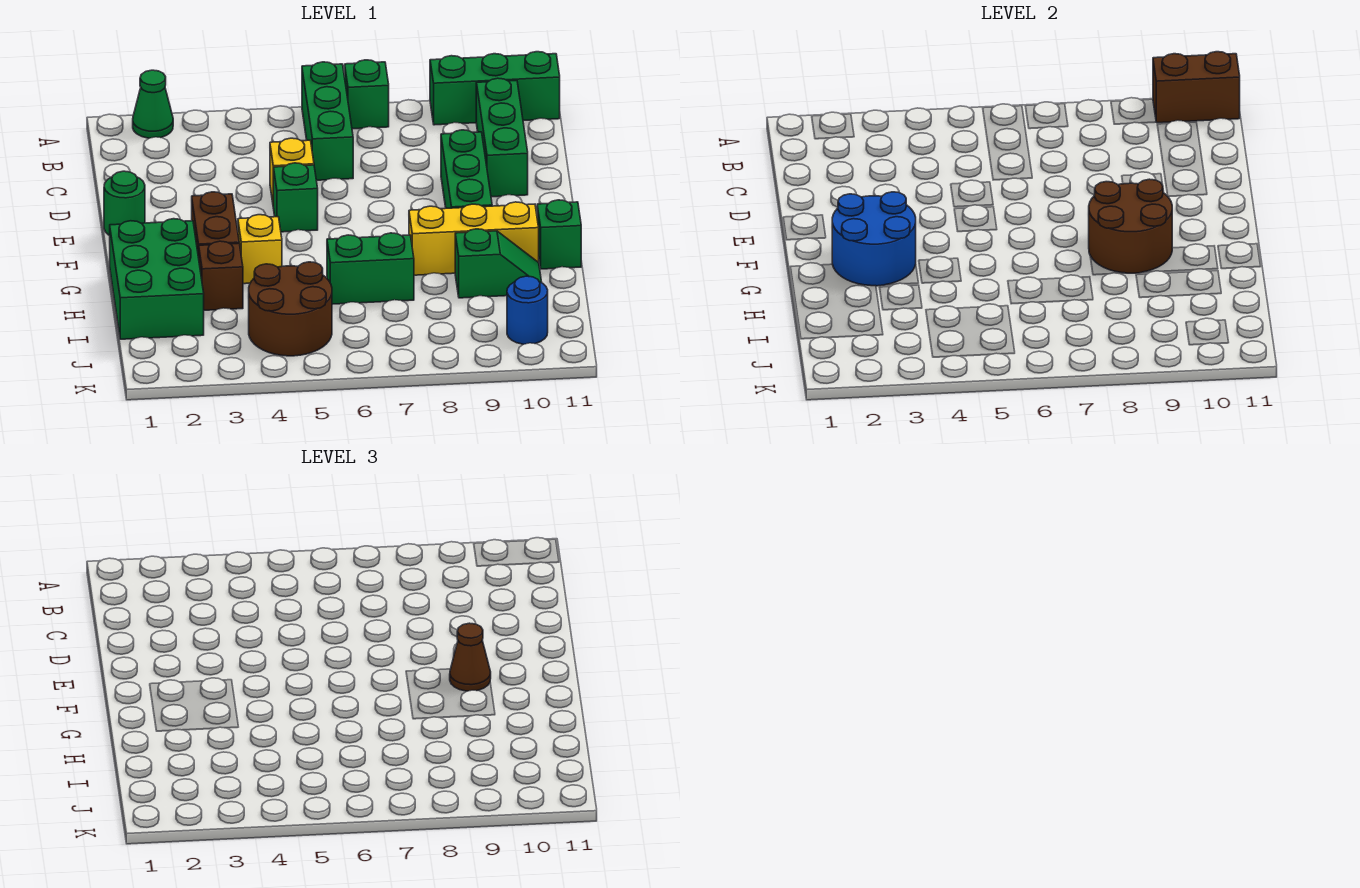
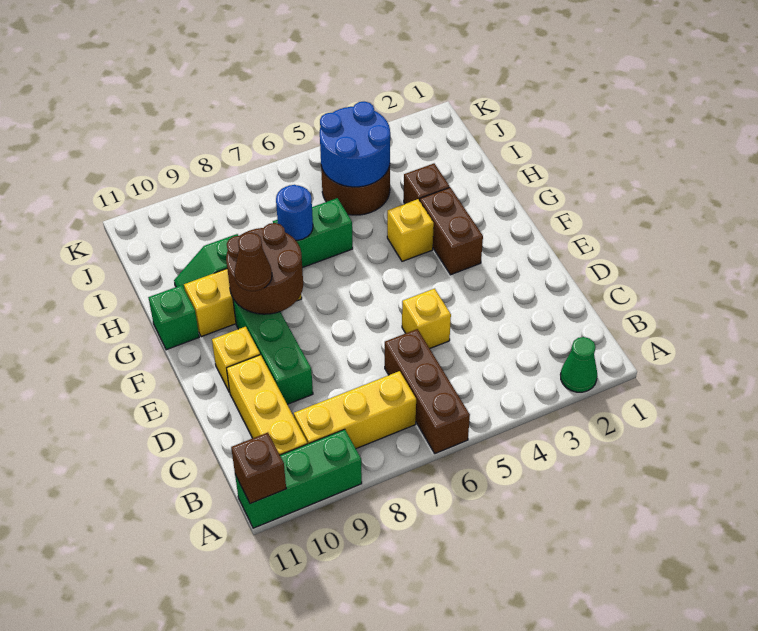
green brick A6:C6 level 1 -> brown brick A6:C6 level 1
green brick A7 level 1 -> none
brown brick A10:A11 level 2 -> brown brick A11 level 2
none -> yellow brick B7:B9 level 1
green brick B10:D10 level 1 -> yellow brick B10:D10 level 1
green round brick E1 level 1 -> none
green brick E5 level 1 -> none
none -> yellow brick E10 level 1
blue round brick F2:G3 level 2 -> blue round brick I4:J5 level 2
green brick G1:I2 level 1 -> none
blue round brick J10 level 1 -> blue round brick H7 level 2

